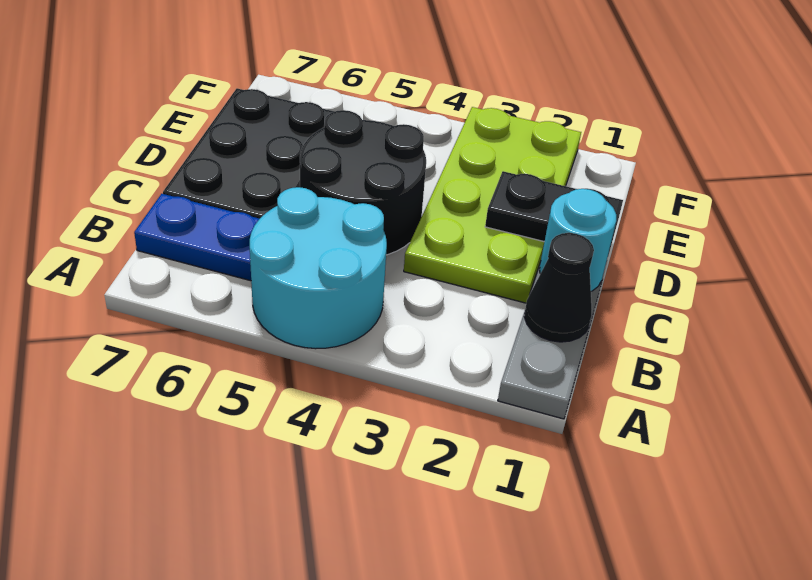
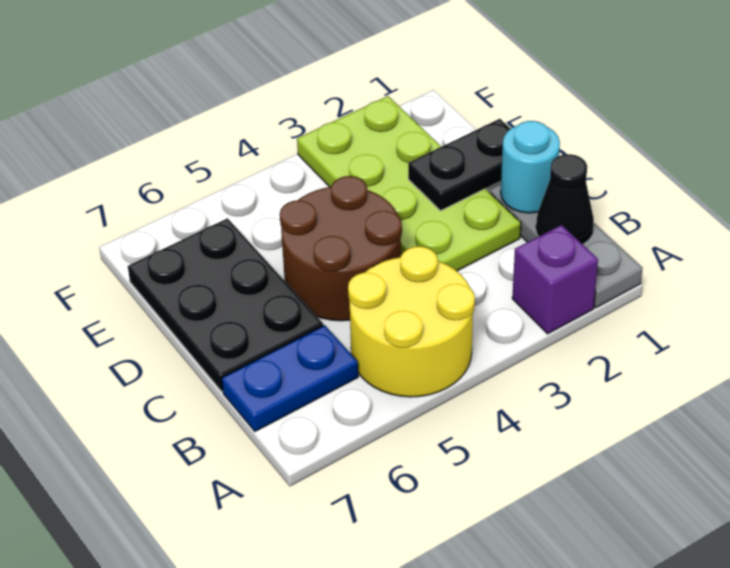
none -> purple brick A2 level 1
cyan round brick A4:B5 level 1 -> yellow round brick A4:B5 level 1
black round brick C4:D5 level 1 -> brown round brick C4:D5 level 1

